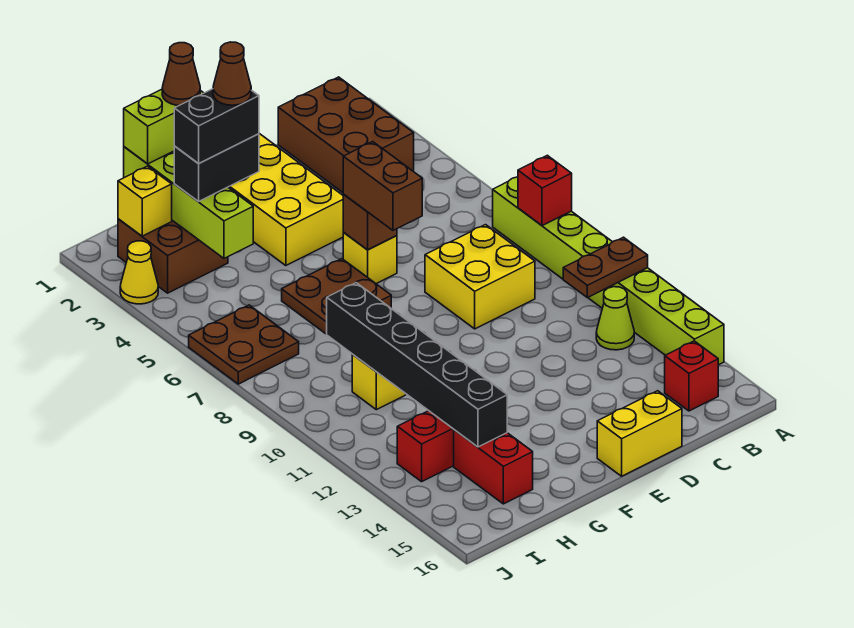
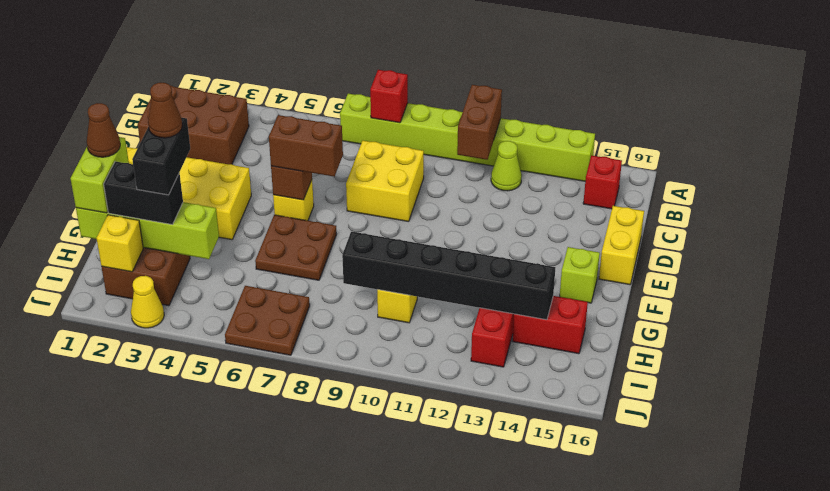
brown plate A11:B11 level 2 -> brown brick A11:B11 level 2
none -> lime brick F15 level 1
black brick G3:H3 level 3 -> black brick H2:H3 level 3

